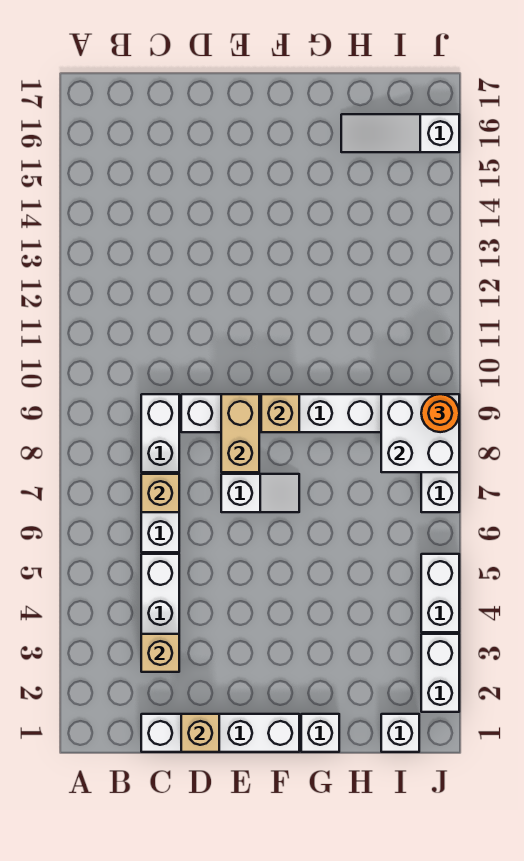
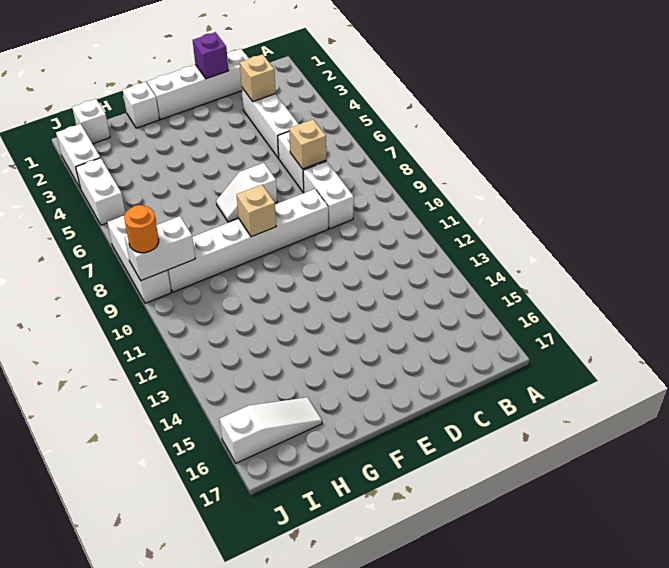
tan brick D1 level 2 -> purple brick D1 level 2
tan brick E8:E9 level 2 -> none
white brick I8:J9 level 2 -> white brick I9:J9 level 2

